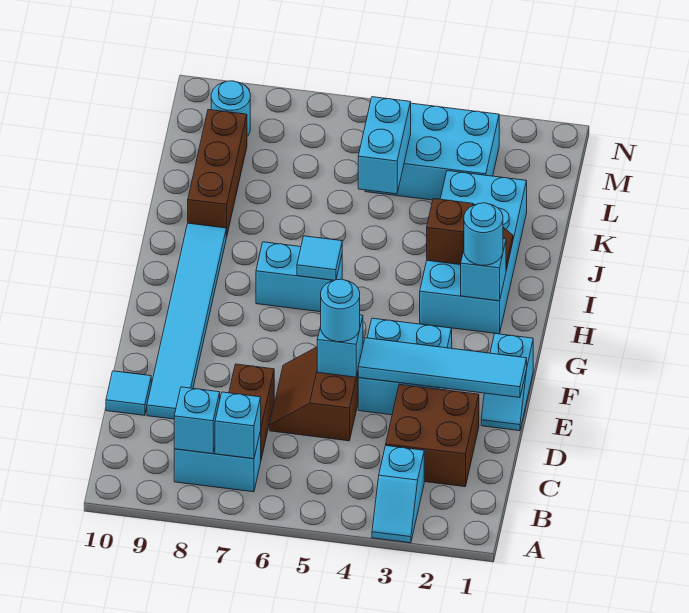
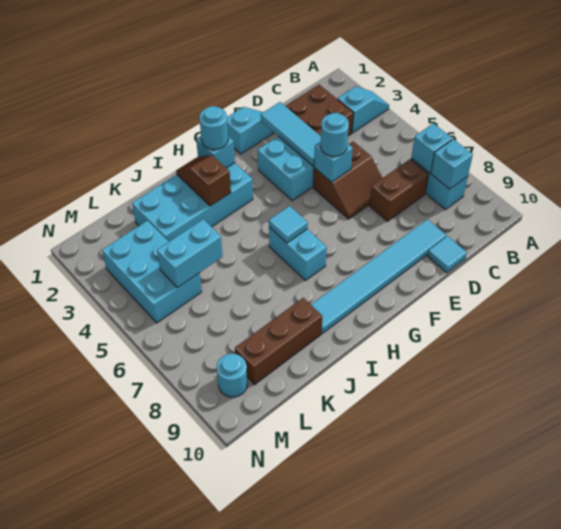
cyan tile E1:E4 level 2 -> cyan tile E2:E4 level 2

